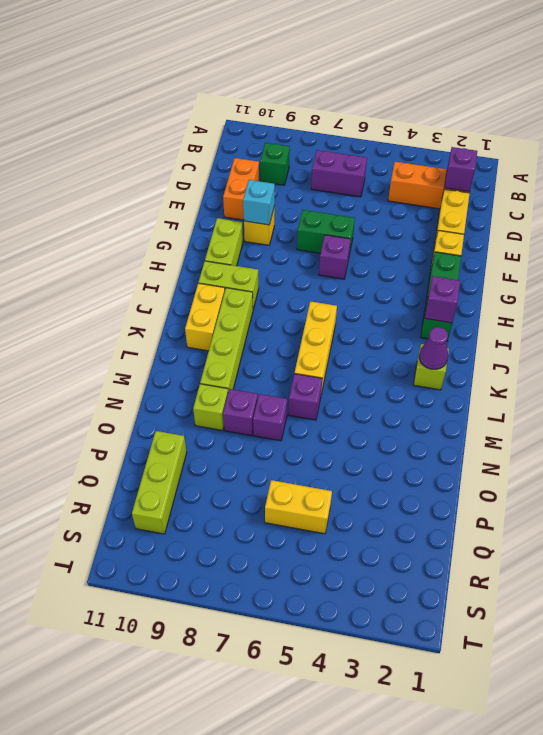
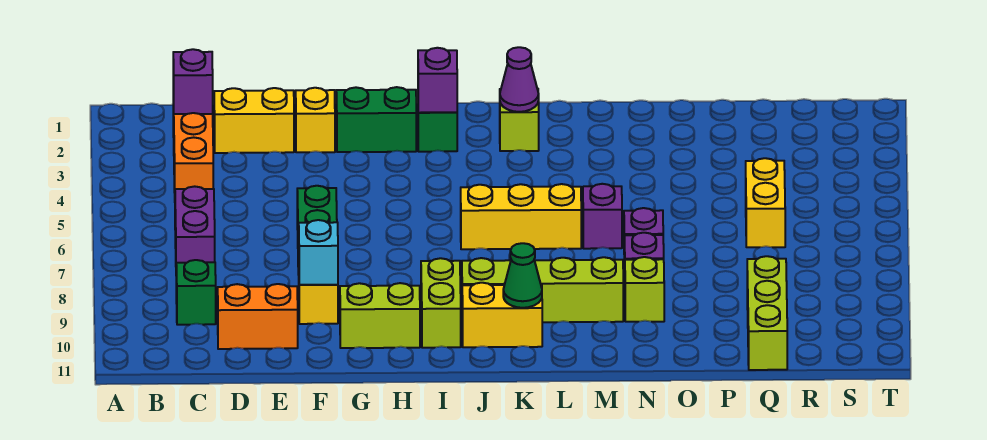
purple brick G6 level 1 -> none
none -> green cone K10 level 2
lime brick P10:R10 level 1 -> lime brick Q9:Q11 level 1

